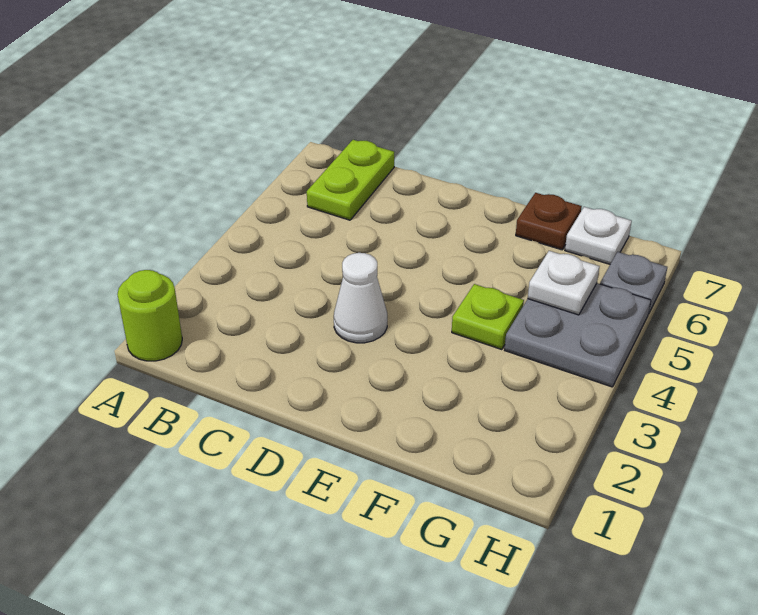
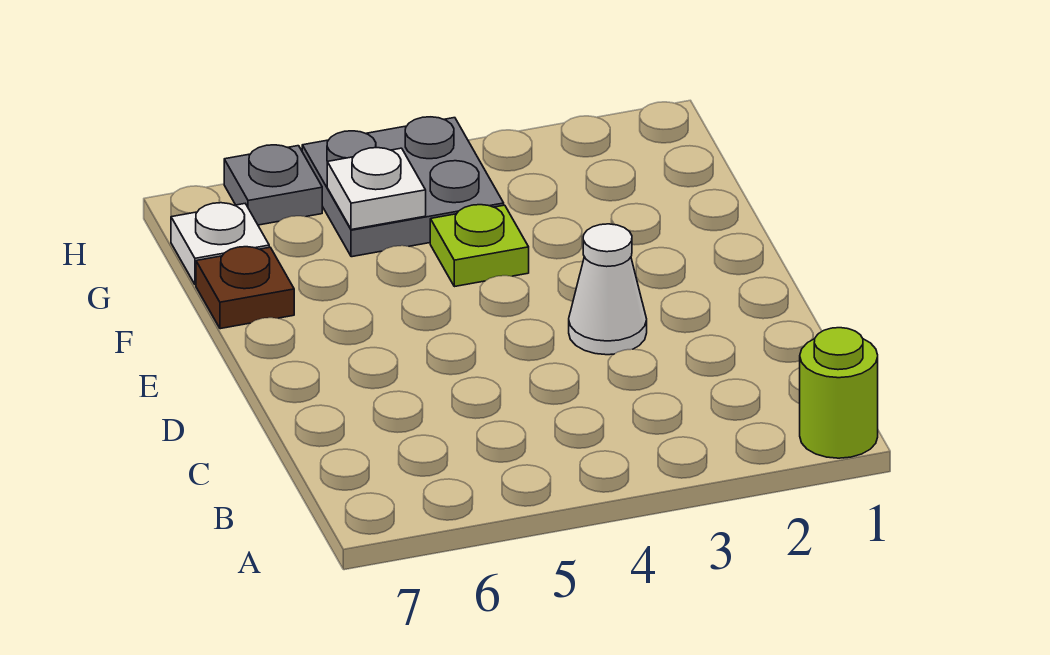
lime plate B6:B7 level 1 -> none

